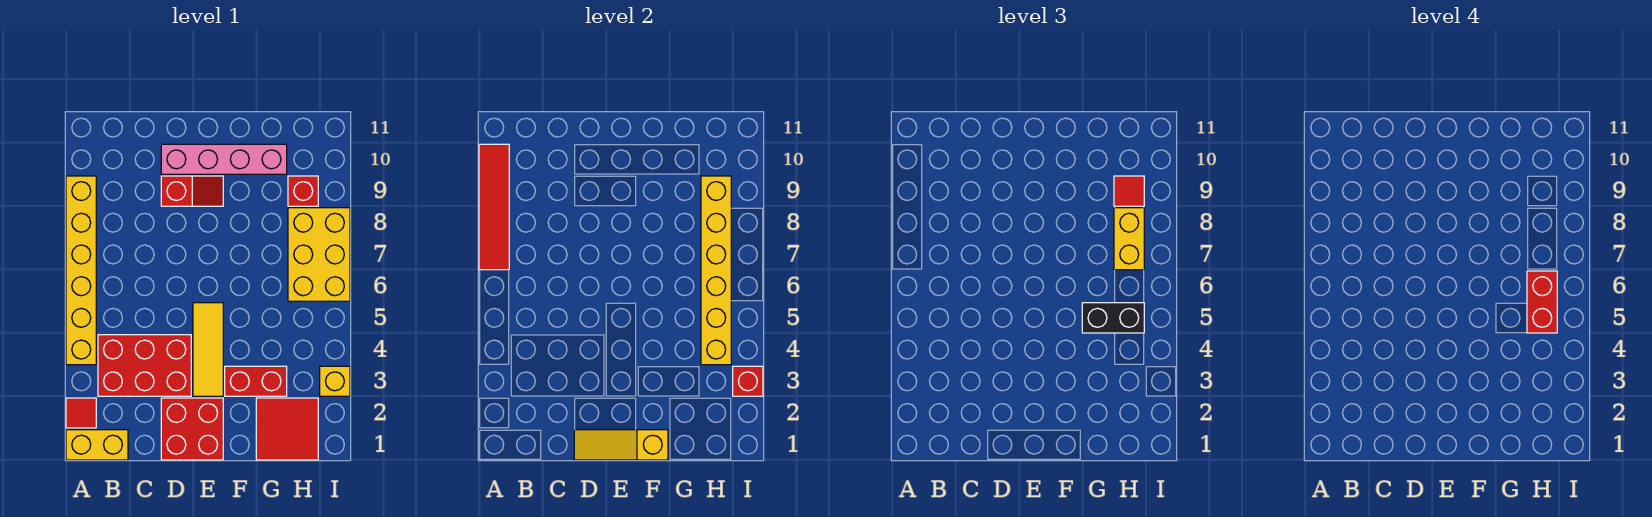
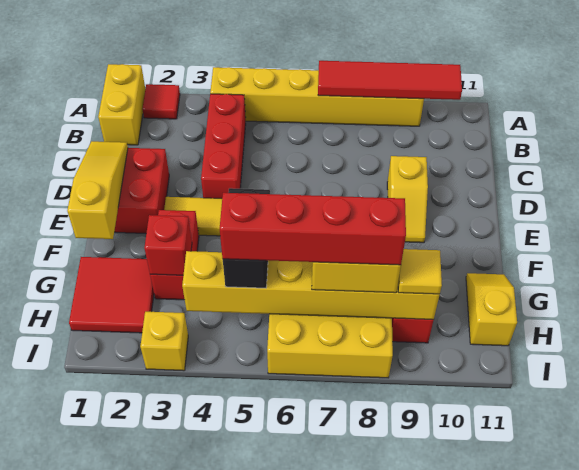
red brick B3:D4 level 1 -> red brick B4:D4 level 1
red slope D9:E9 level 1 top D -> yellow slope D9:E9 level 1 top D
pink brick D10:G10 level 1 -> none
none -> yellow slope G11:H11 level 1 top H
red brick H5:H6 level 4 -> red brick H5:H8 level 4
red tile H9 level 3 -> yellow tile H9 level 3
red brick I3 level 2 -> red brick G3 level 2

